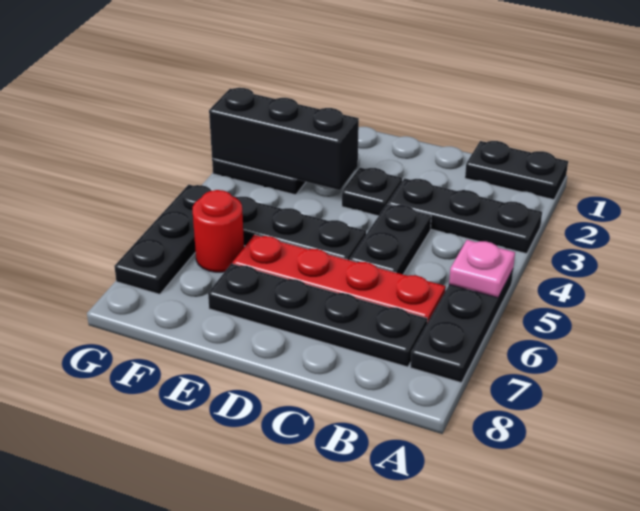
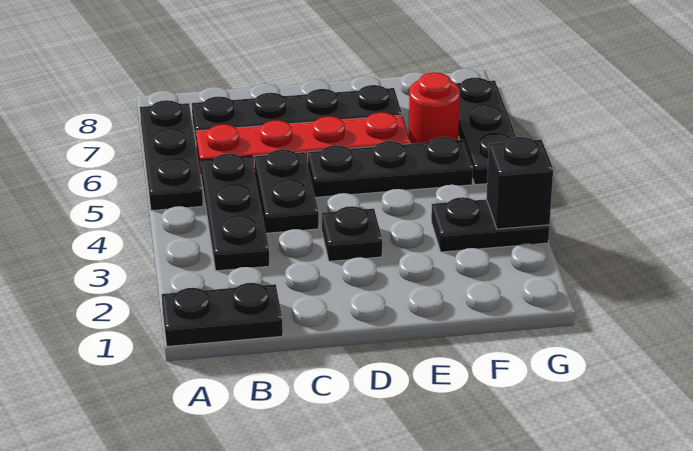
black plate A3:C3 level 1 -> black plate B3:B5 level 1
pink plate A5 level 2 -> none
black brick E3:G3 level 2 -> black brick G3 level 2

